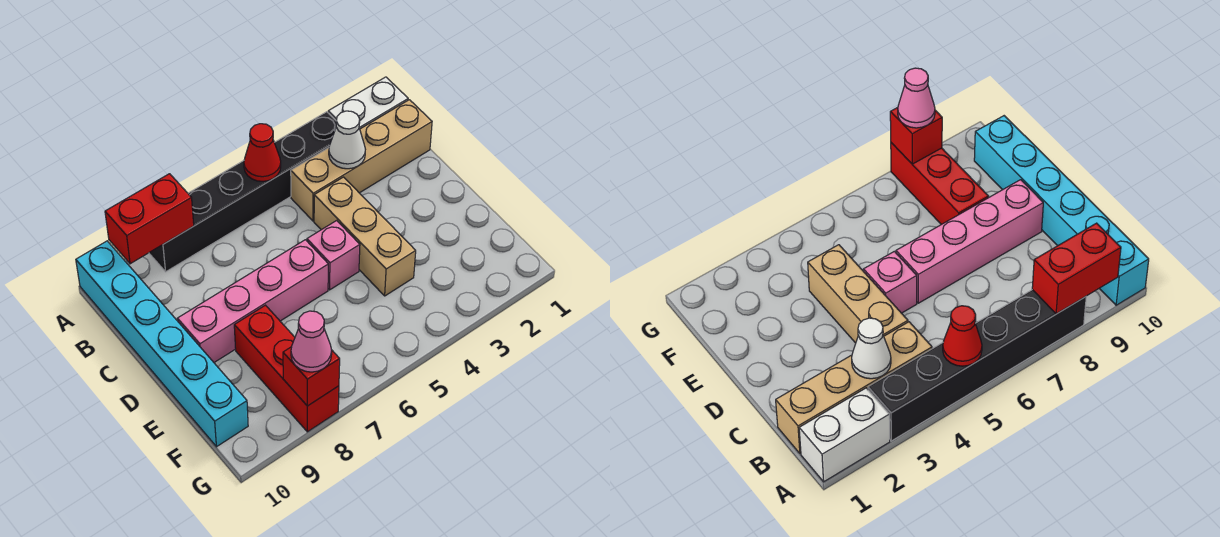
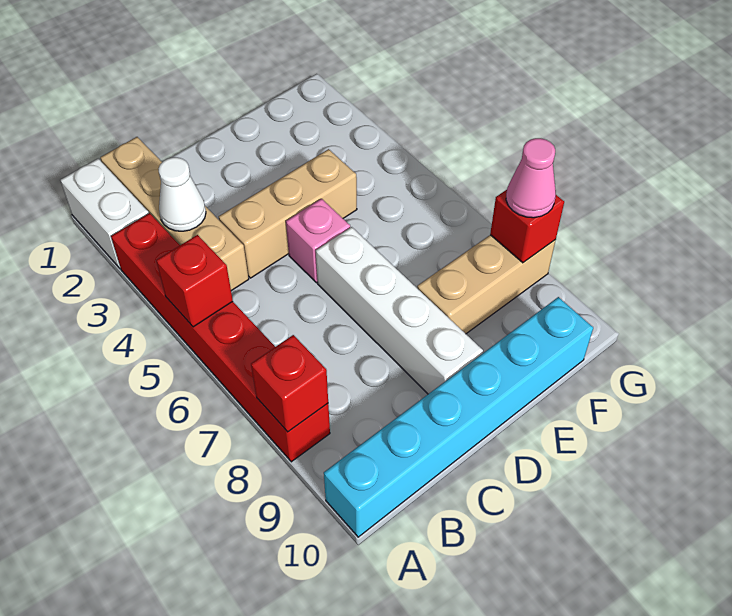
black brick A3:A8 level 1 -> red brick A3:A8 level 1
red cone A5 level 2 -> red brick A5 level 2
red brick A8:A9 level 2 -> red brick A8 level 2
pink brick D6:D9 level 1 -> white brick D6:D9 level 1
red brick E8:G8 level 1 -> tan brick E8:G8 level 1

